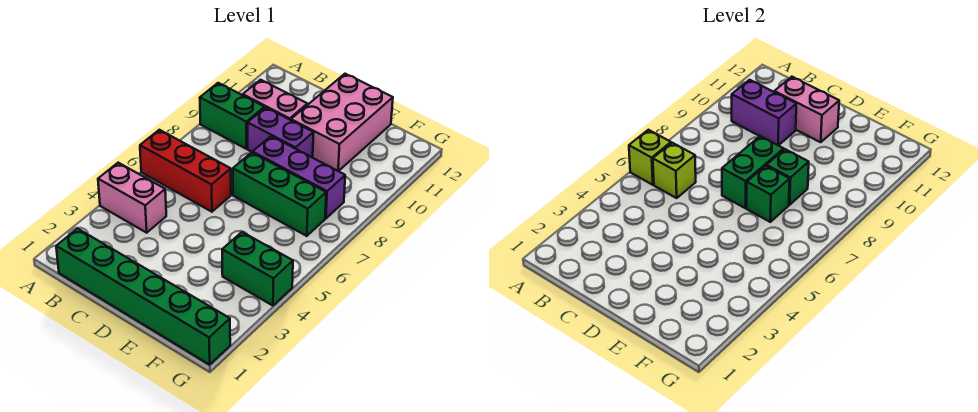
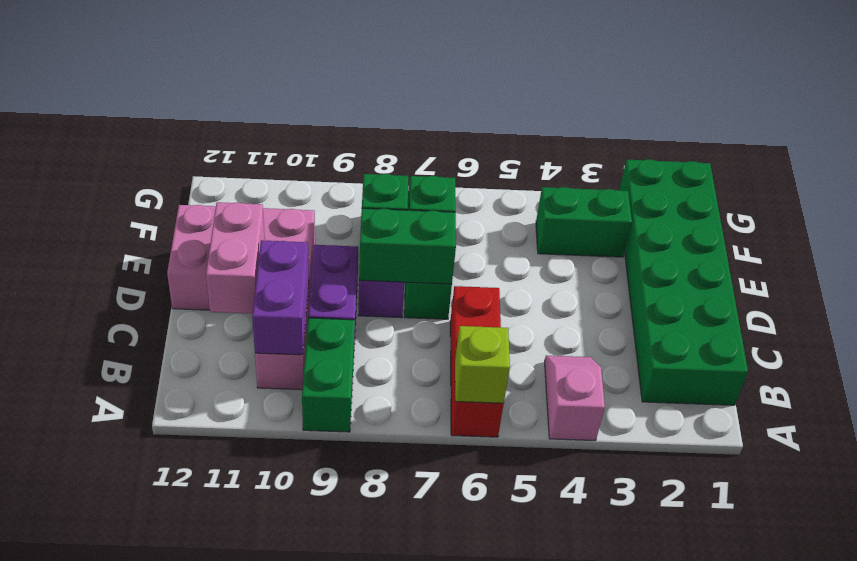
pink brick A4:B4 level 1 -> pink slope A4:B4 level 1 top A
green brick B1:G1 level 1 -> green brick B1:G2 level 1
lime brick B6 level 2 -> none
green brick F4:G4 level 1 -> green brick F3:F4 level 1

